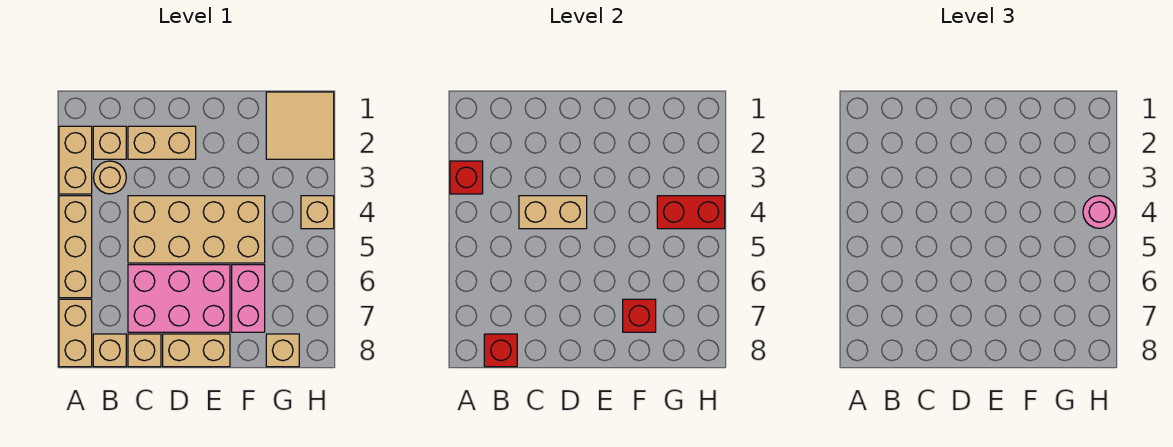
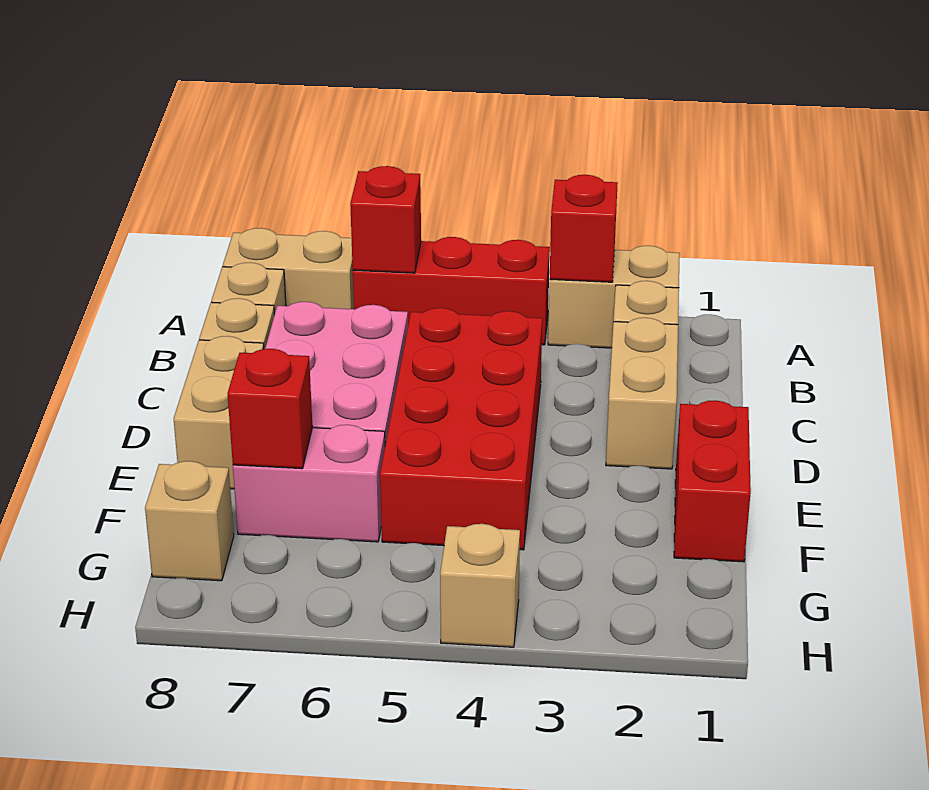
tan brick A4:A6 level 1 -> red brick A4:A6 level 1
tan round brick B3 level 1 -> none
red brick B8 level 2 -> red brick A6 level 2
tan brick C4:F5 level 1 -> red brick C4:F5 level 1
tan brick C4:D4 level 2 -> none
tan tile G1:H2 level 1 -> none
red brick G4:H4 level 2 -> red brick E1:F1 level 1
pink round brick H4 level 3 -> none

